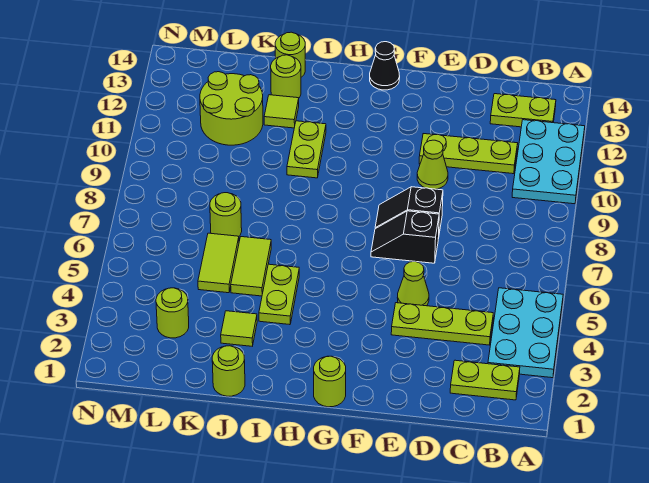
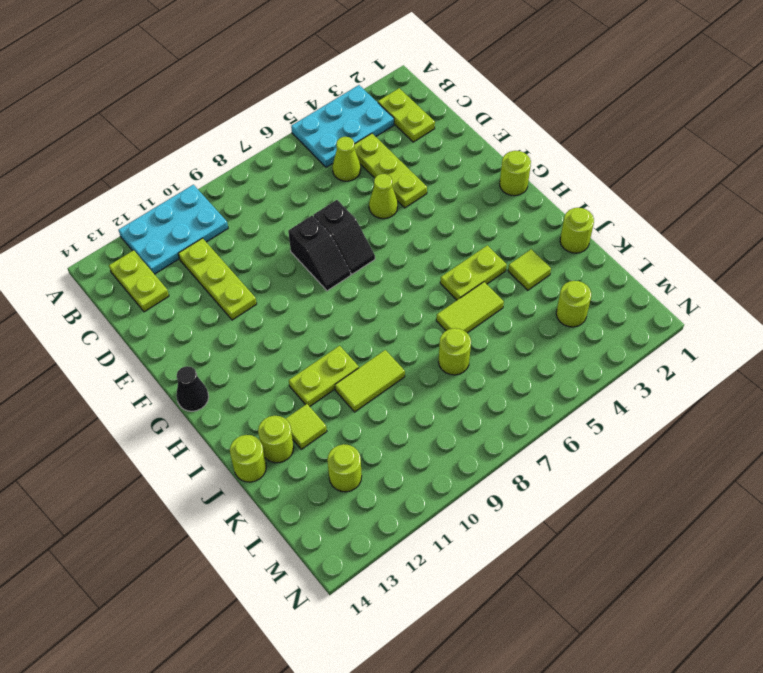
lime cone E10 level 1 -> lime cone C5 level 1
lime tile K5:K6 level 1 -> lime tile J9:J10 level 1
lime round brick K11:L12 level 1 -> lime round brick L12 level 1

